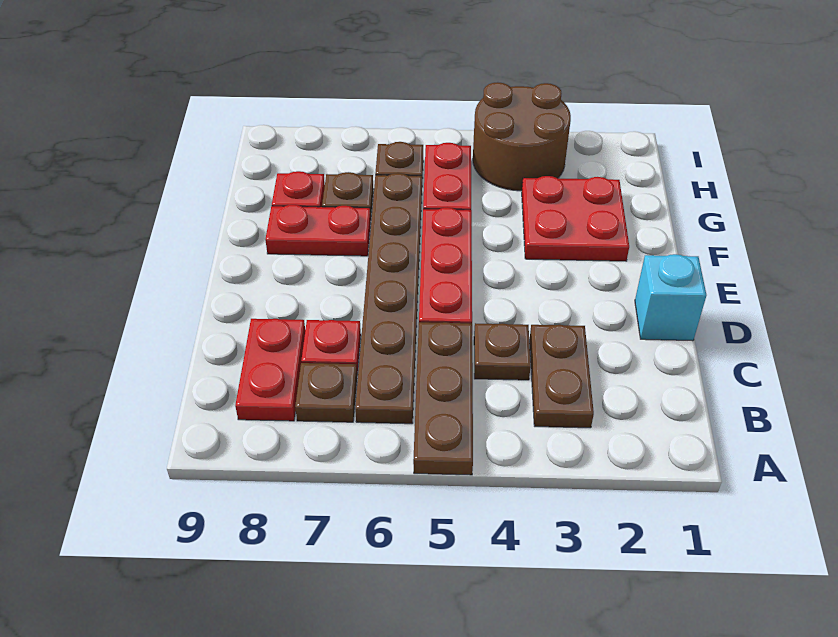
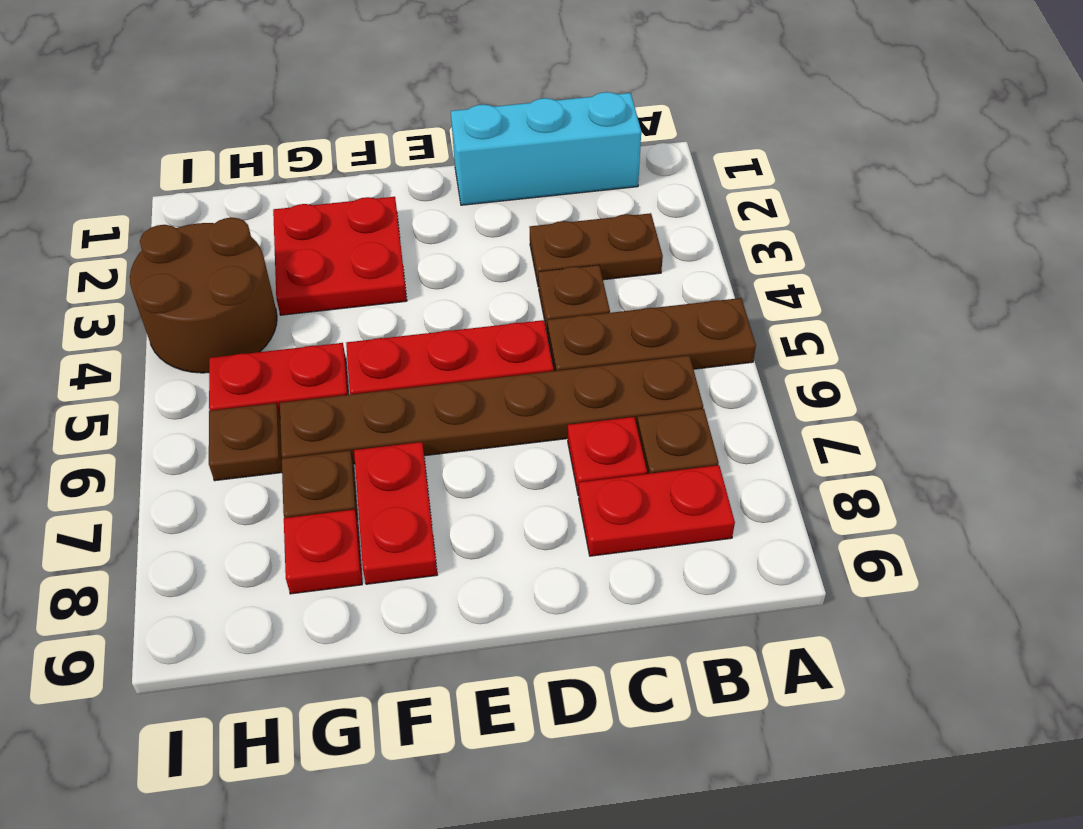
cyan brick D1 level 1 -> cyan brick B1:D1 level 1

